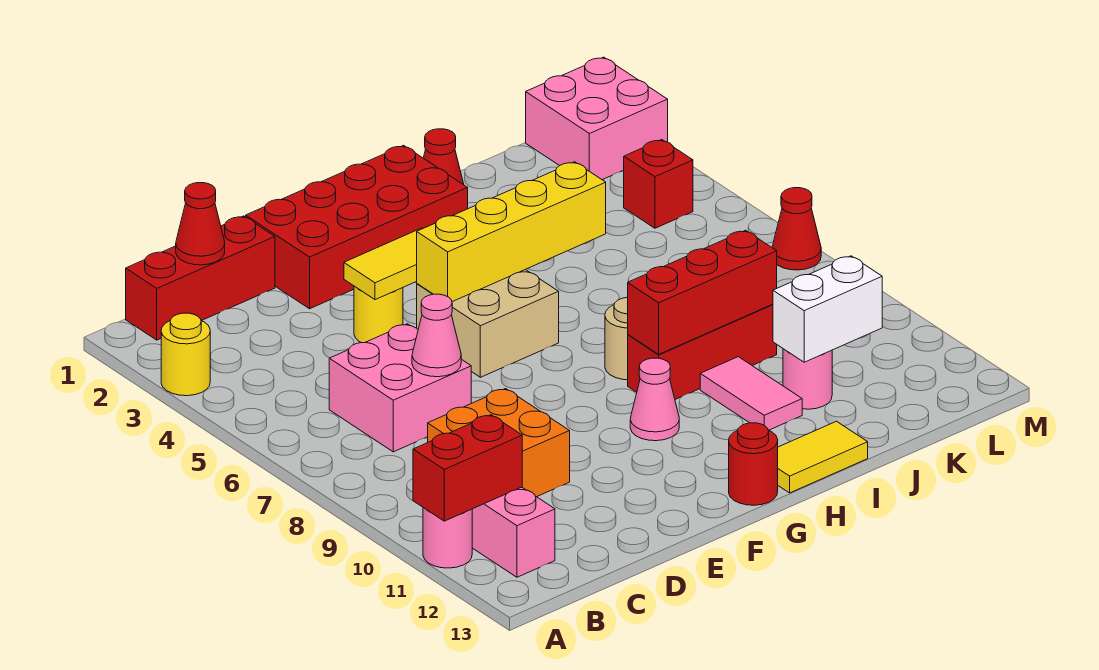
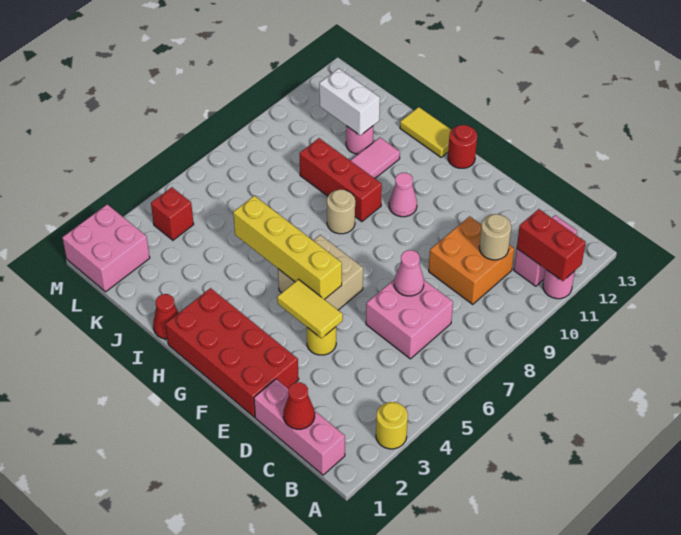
red brick B1:D1 level 1 -> pink brick B1:D1 level 1
none -> tan round brick C10 level 2
red brick H9:J9 level 2 -> none
red cone M7 level 1 -> none

